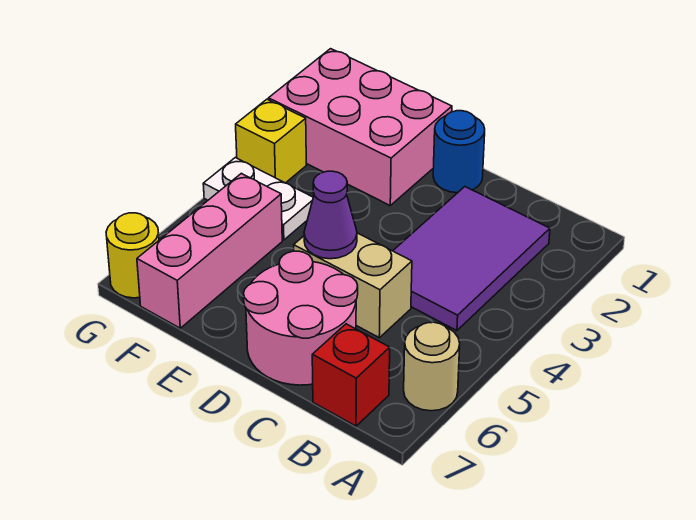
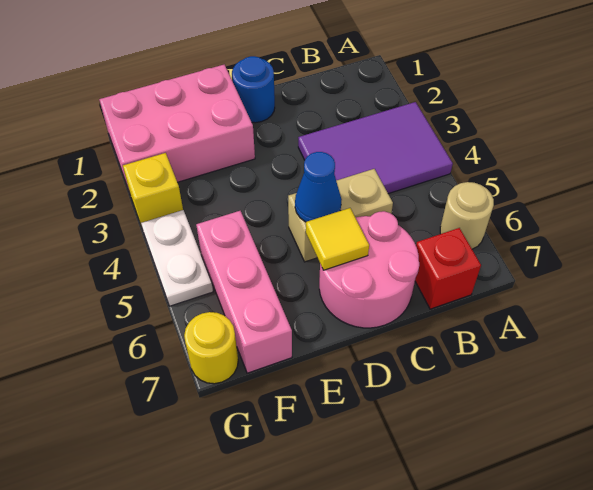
purple tile B2:C4 level 1 -> purple tile A3:C4 level 1
purple cone D5 level 2 -> blue cone D5 level 2
none -> yellow tile D6 level 2
white plate F4:G4 level 1 -> white plate G4:G5 level 1

